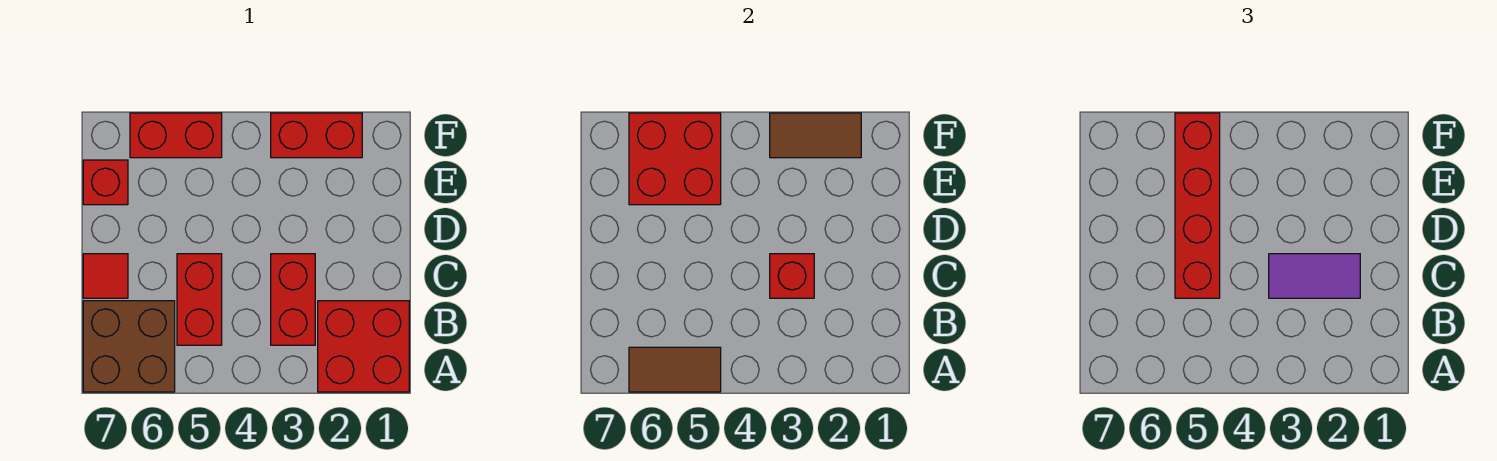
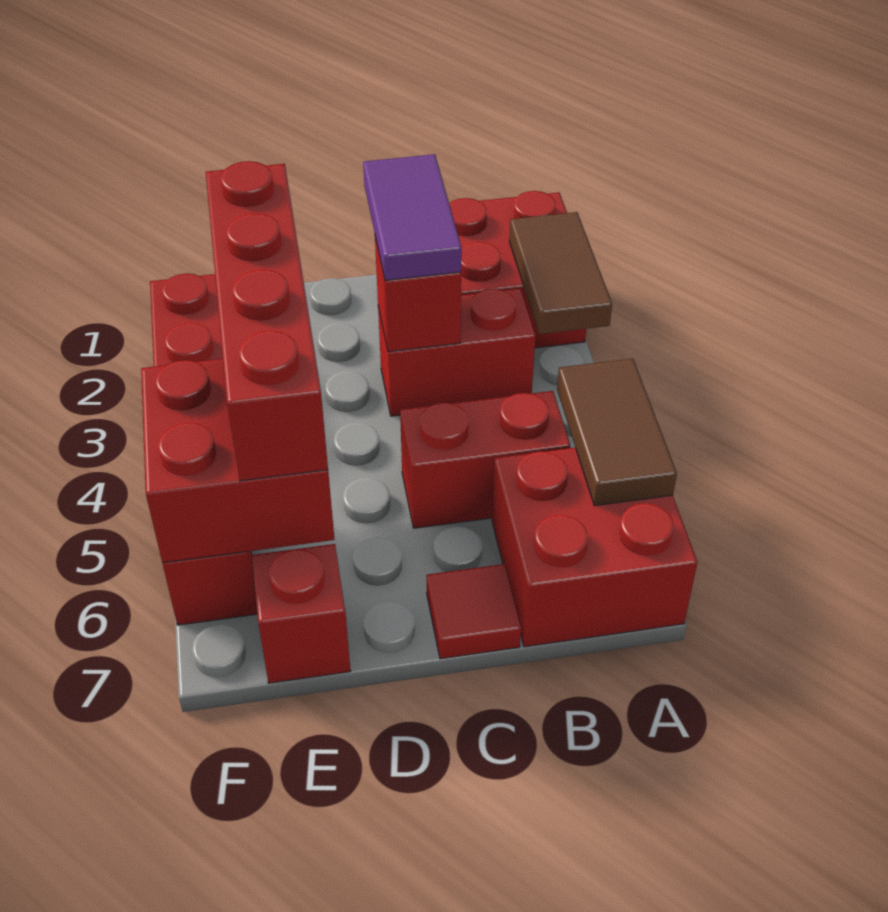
brown brick A6:B7 level 1 -> red brick A6:B7 level 1
red brick C5:F5 level 3 -> red brick E3:E6 level 3
brown tile F2:F3 level 2 -> brown tile A2:A3 level 2

